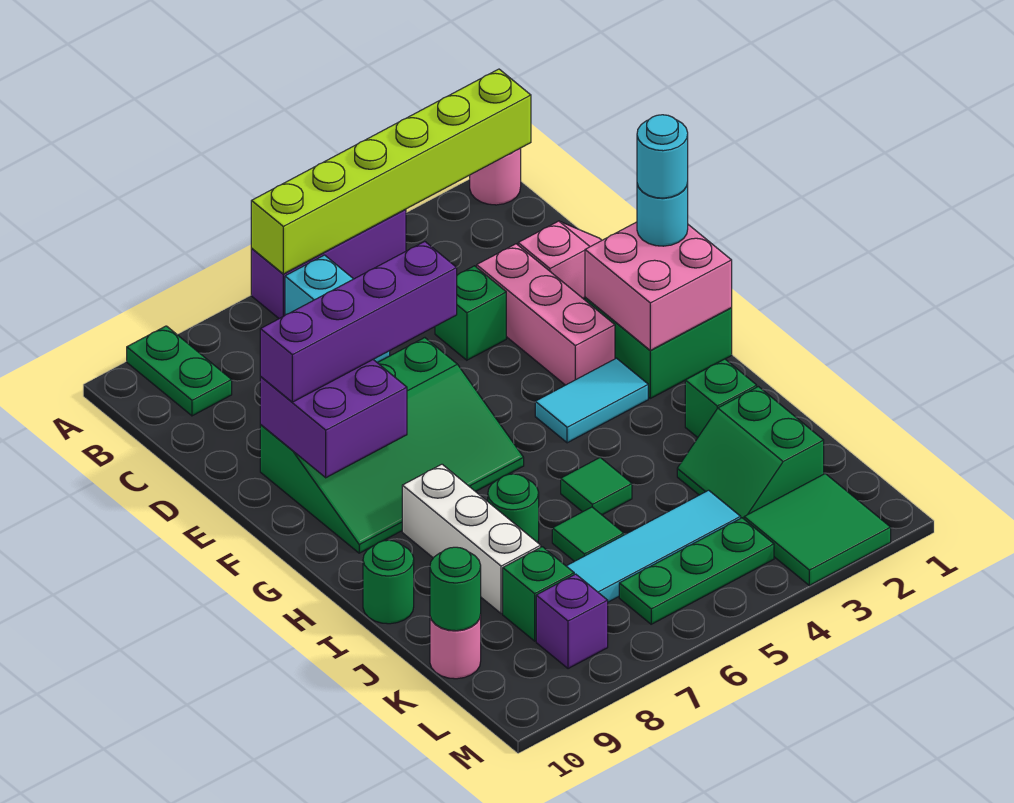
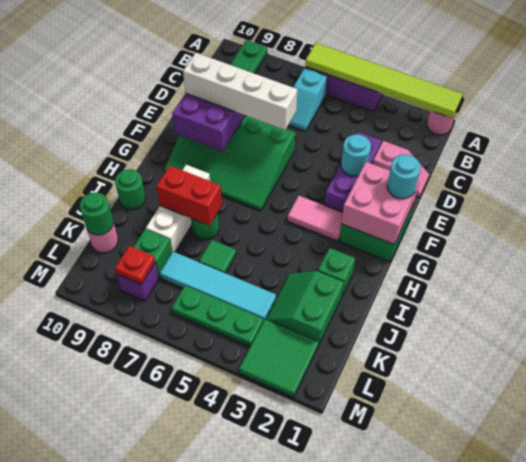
lime brick A1:A6 level 2 -> lime tile A1:A6 level 2
pink brick D3:F3 level 1 -> purple brick D3:F3 level 1
green brick D4 level 1 -> none
purple brick E6:E9 level 3 -> white brick E6:E9 level 3
cyan round brick F1 level 4 -> cyan round brick E3 level 2
cyan tile G3:G4 level 1 -> pink tile G3:G4 level 1
green tile I5 level 1 -> none
none -> red brick I7:I8 level 2
none -> red plate L8 level 2

